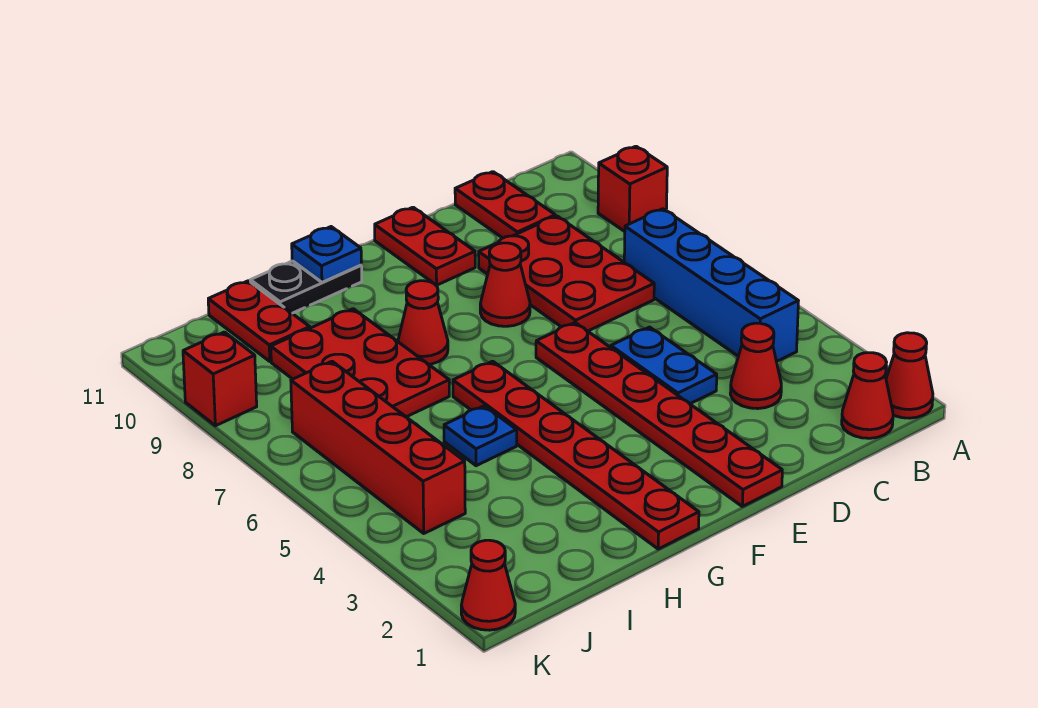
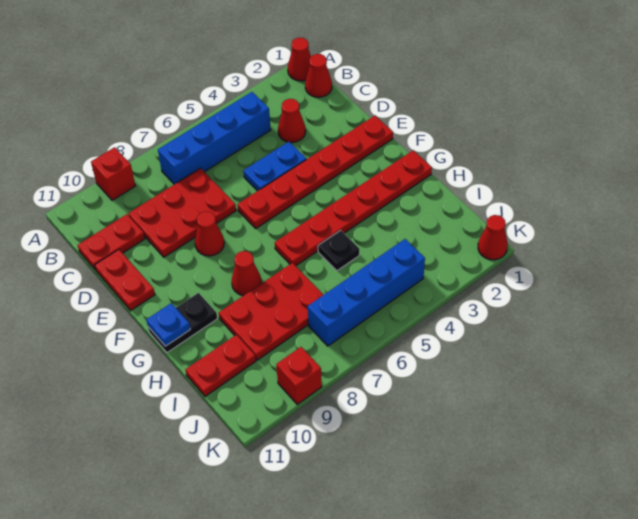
red plate E10:E11 level 1 -> red plate D11:E11 level 1
black plate G11:H11 level 1 -> black plate G10:G11 level 1
blue plate H5 level 1 -> black plate H5 level 1
red brick J4:J7 level 1 -> blue brick J4:J7 level 1

